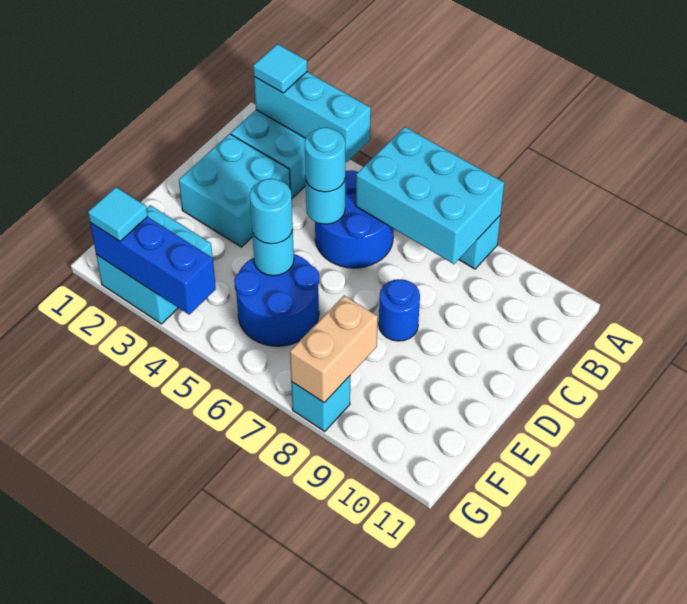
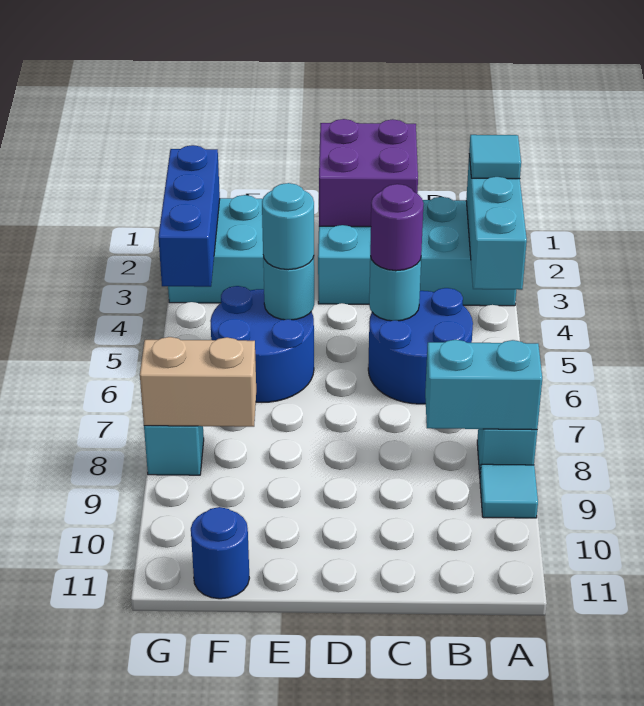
cyan brick A6:B8 level 2 -> cyan brick A8:B8 level 2
none -> purple brick C1:D2 level 2
cyan round brick C5 level 3 -> purple round brick C5 level 3
blue round brick D8 level 1 -> blue round brick F11 level 1
cyan tile G2 level 3 -> cyan tile A9 level 1

